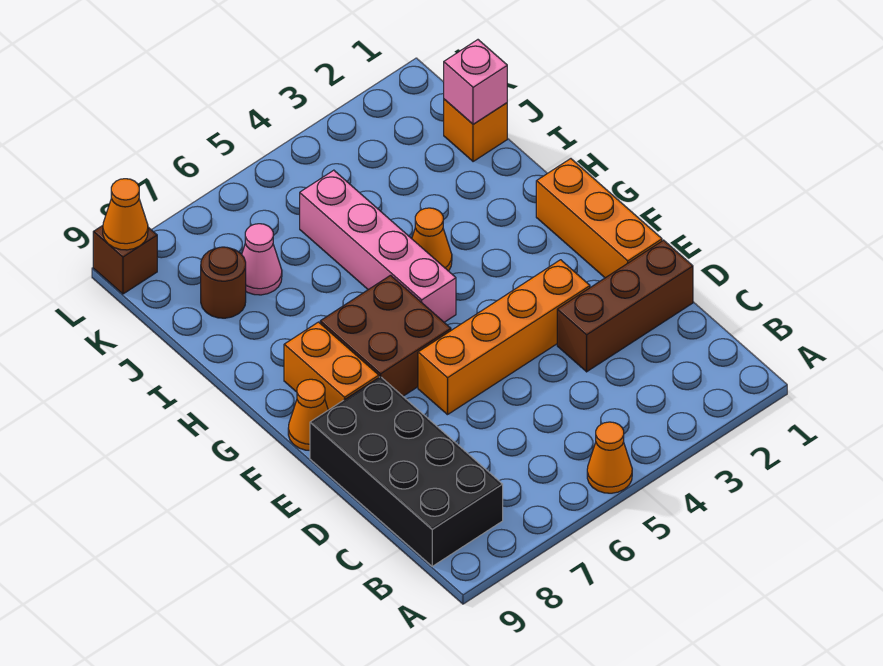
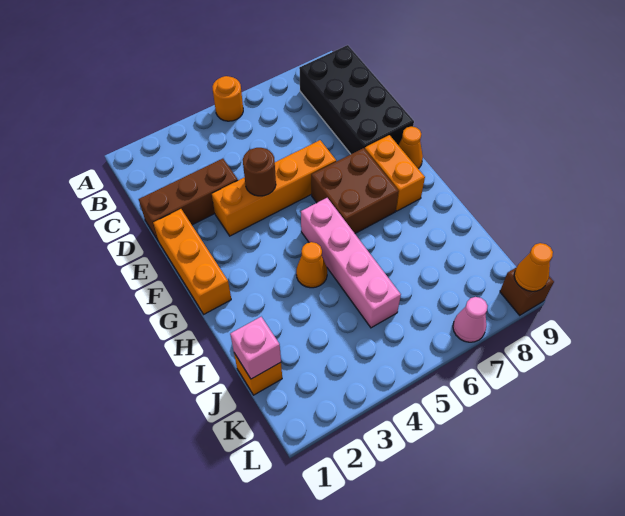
orange cone A5 level 1 -> orange round brick A5 level 1
pink cone J7 level 1 -> pink cone L7 level 1
brown round brick J8 level 1 -> brown round brick E4 level 2

